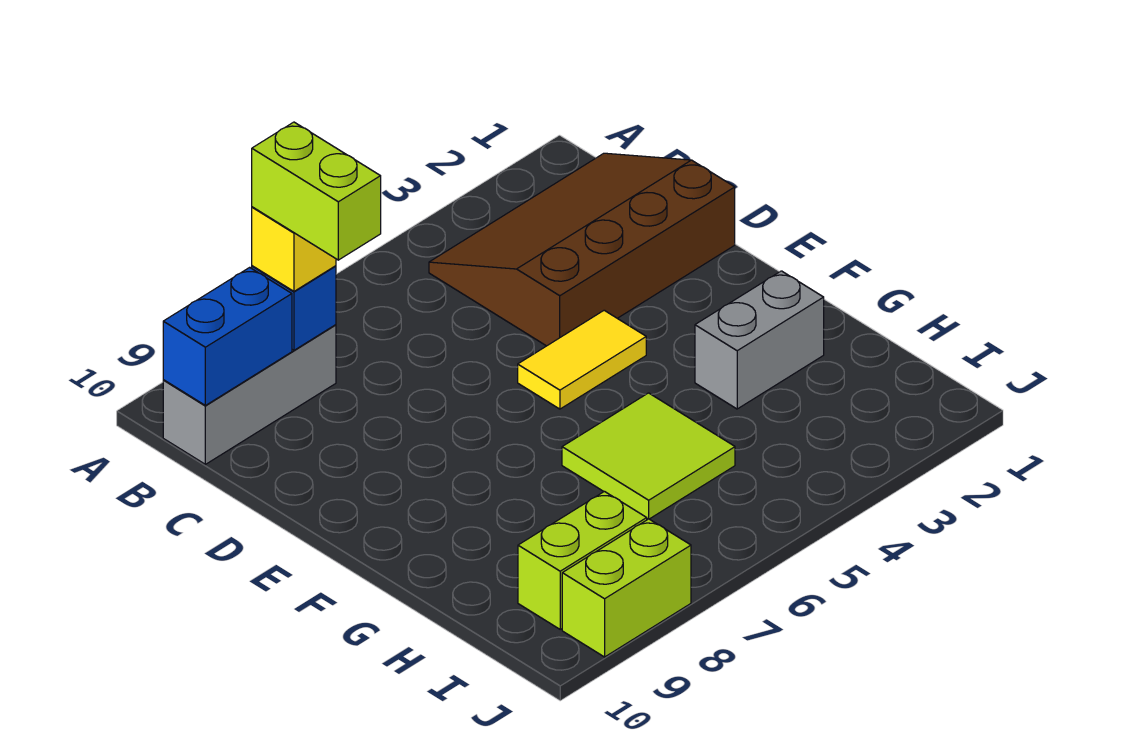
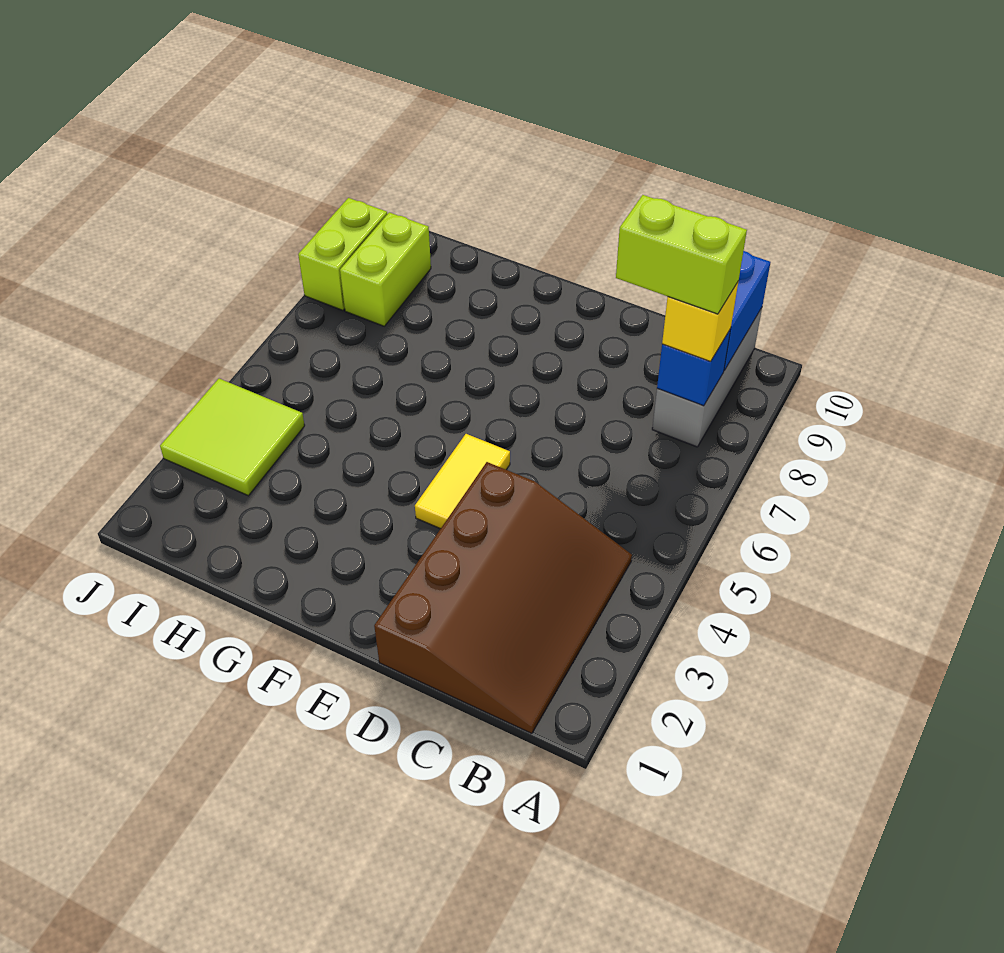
grey brick G2:G3 level 1 -> none
lime tile G5:H6 level 1 -> lime tile I3:J4 level 1

